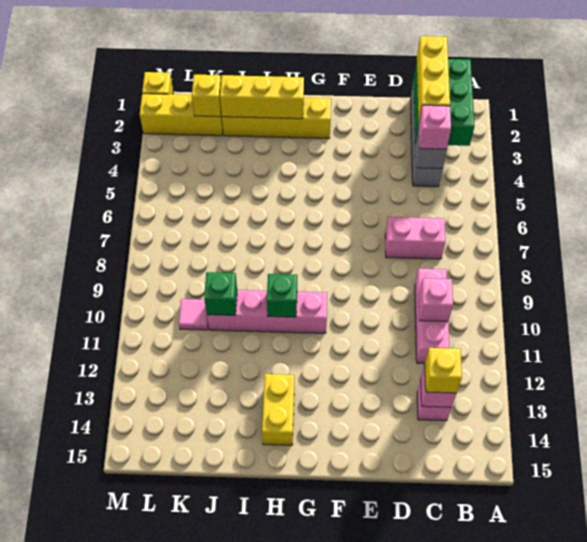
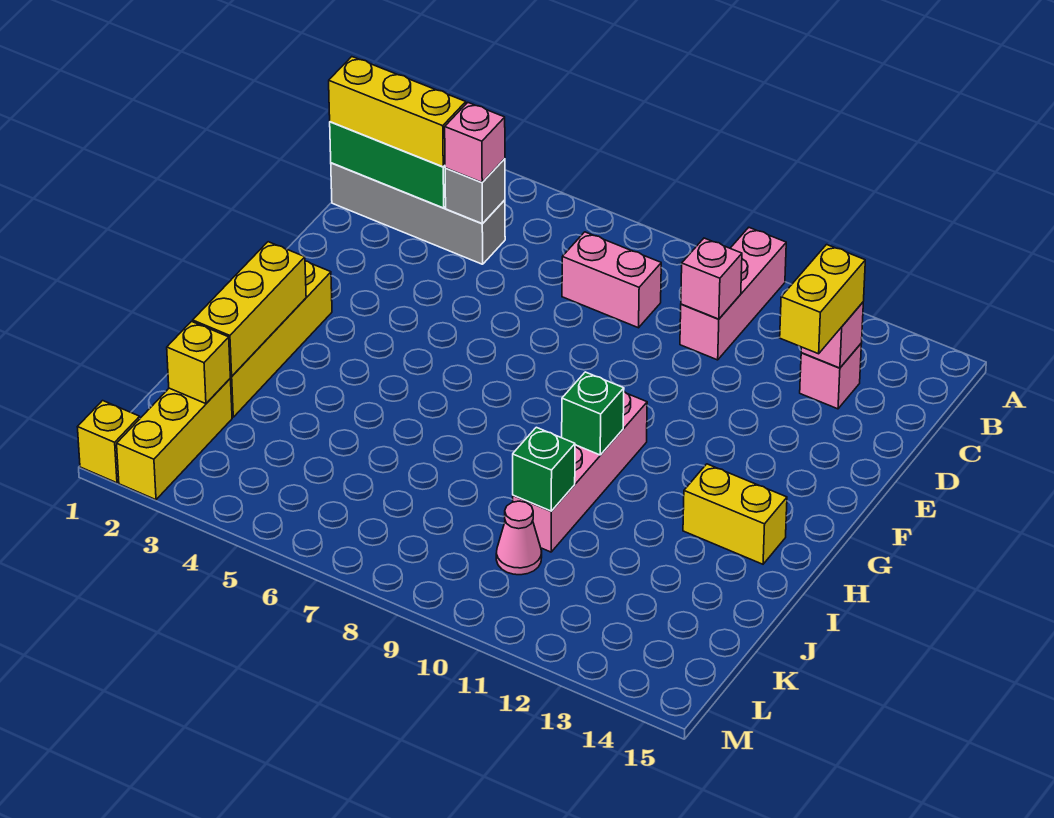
pink brick C7:D7 level 1 -> pink brick C7:C8 level 1
pink brick C9:C11 level 1 -> pink brick A10:C10 level 1
yellow brick C13 level 3 -> yellow brick C13:D13 level 3
pink tile K10 level 1 -> pink cone K10 level 1

